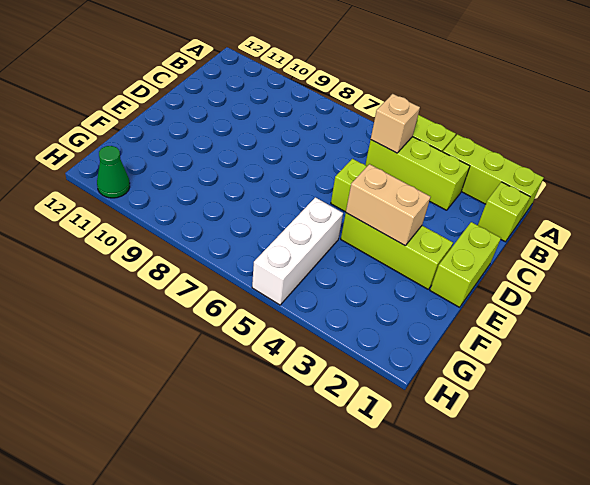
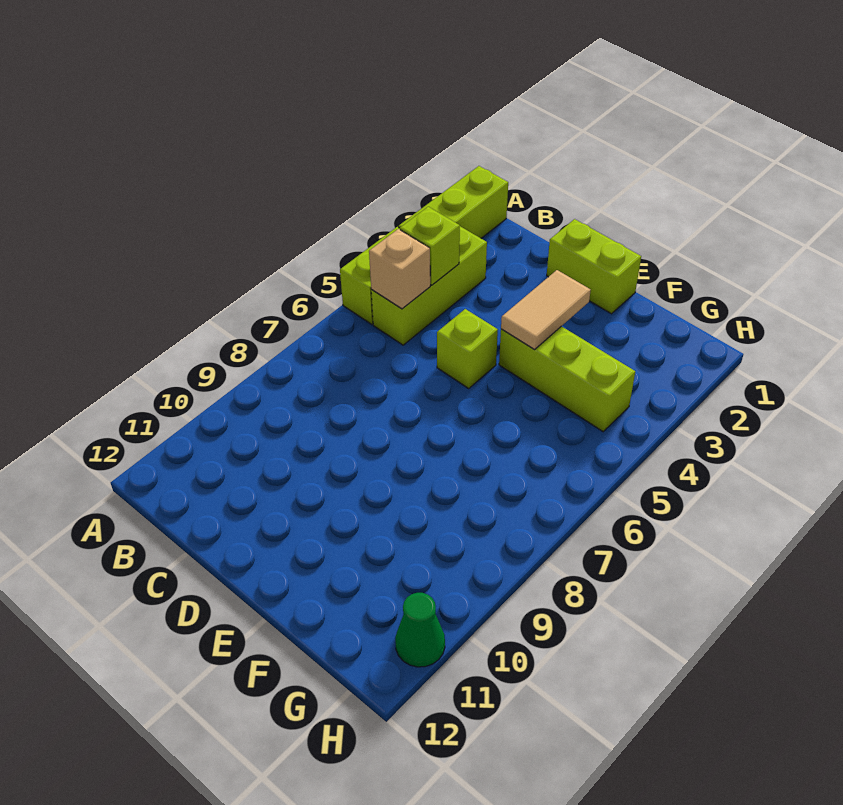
lime brick B1 level 1 -> lime brick B4 level 2
lime brick E2:E4 level 1 -> lime brick E4:G4 level 1
tan brick E3:E4 level 2 -> tan tile E3:E4 level 2
white brick F5:H5 level 1 -> none

